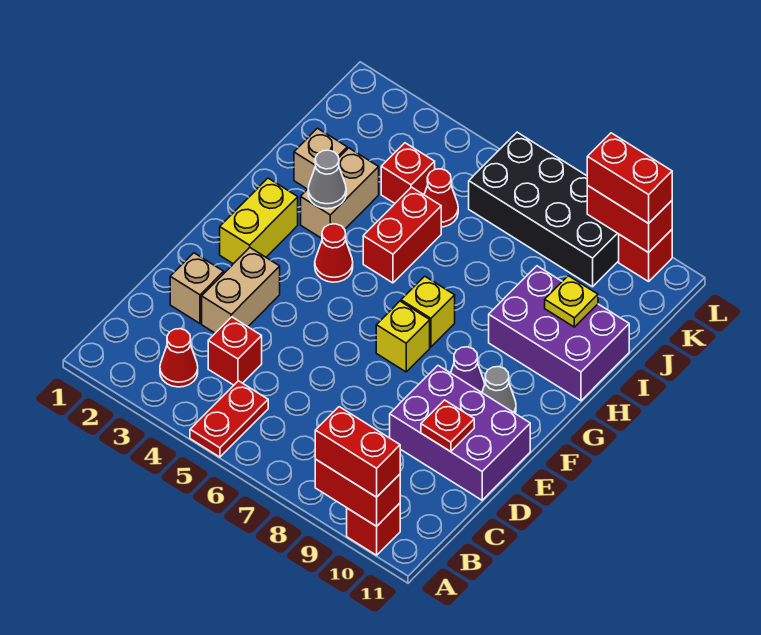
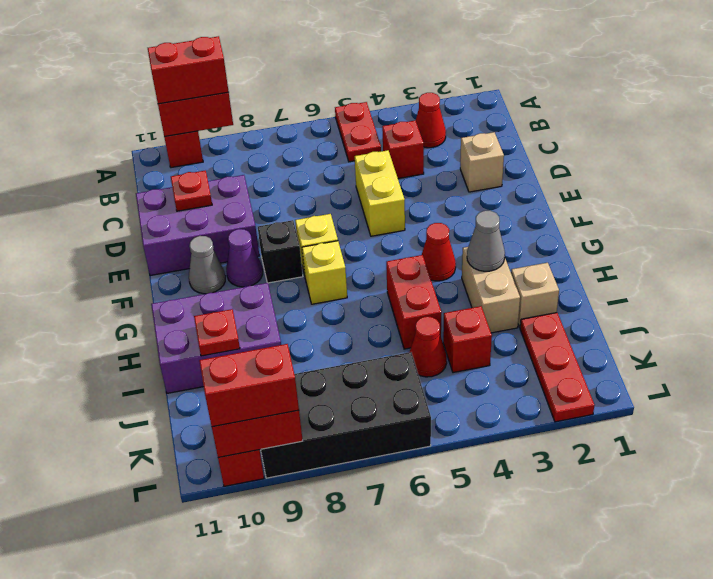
tan brick D3:E3 level 1 -> none
yellow brick F2:G2 level 1 -> yellow brick D5:E5 level 1
none -> black brick F8 level 1
yellow plate I10 level 2 -> red plate I10 level 2
none -> red plate J2:L2 level 1

